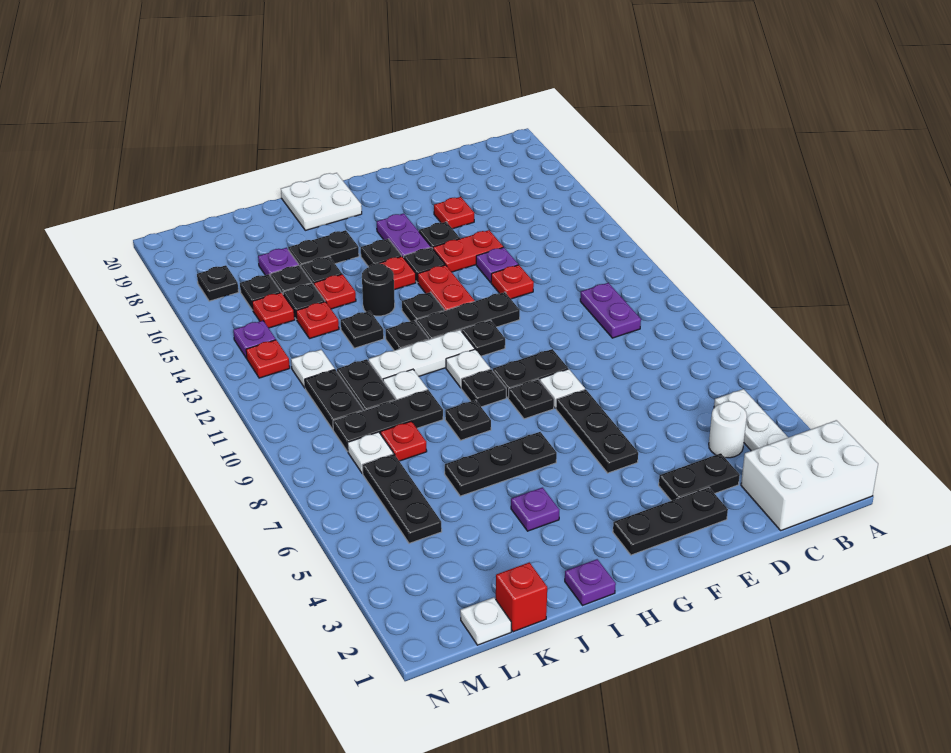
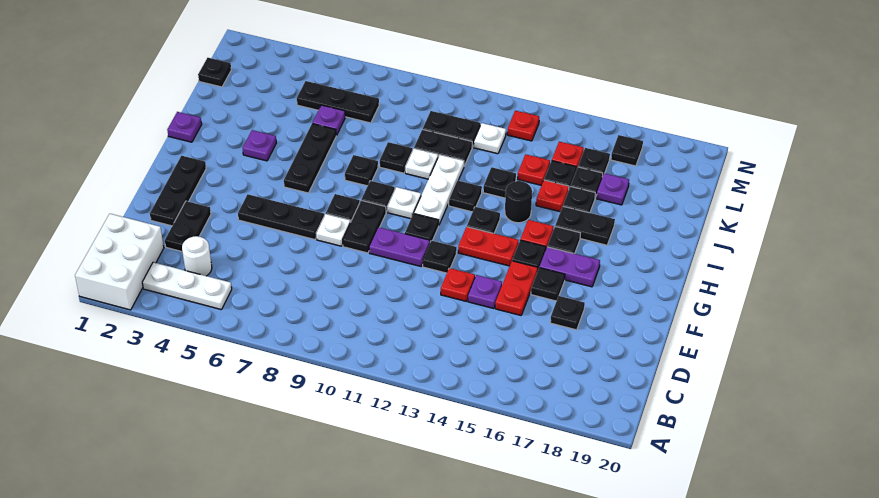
purple plate C10:C11 level 1 -> purple plate F10:F11 level 1
red plate E17 level 1 -> black plate E17 level 1
black plate F12:H12 level 1 -> black plate F12 level 1
white plate H19:I20 level 1 -> none
black plate I17:J17 level 1 -> black plate I16:I17 level 1
black plate J9:L9 level 1 -> black plate J9 level 1
red brick K1 level 1 -> none
red plate K8 level 1 -> none
white plate L1 level 1 -> black plate L1 level 1
white plate L8 level 1 -> none
purple plate M14 level 1 -> purple plate K6 level 1

